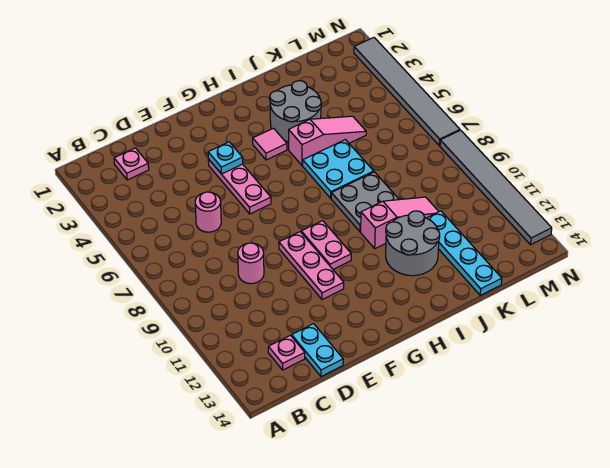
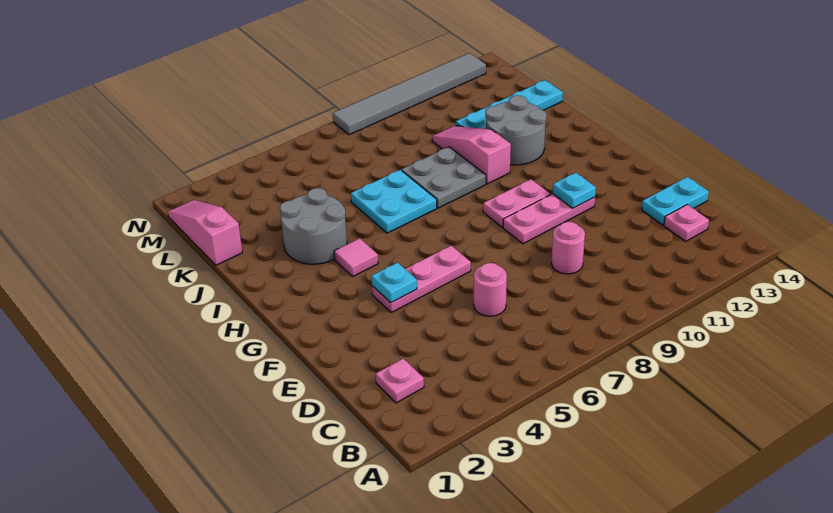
none -> cyan plate F11 level 2
pink slope I5:K5 level 1 top I -> pink slope K1:M1 level 1 top K
grey tile N2:N7 level 1 -> none

